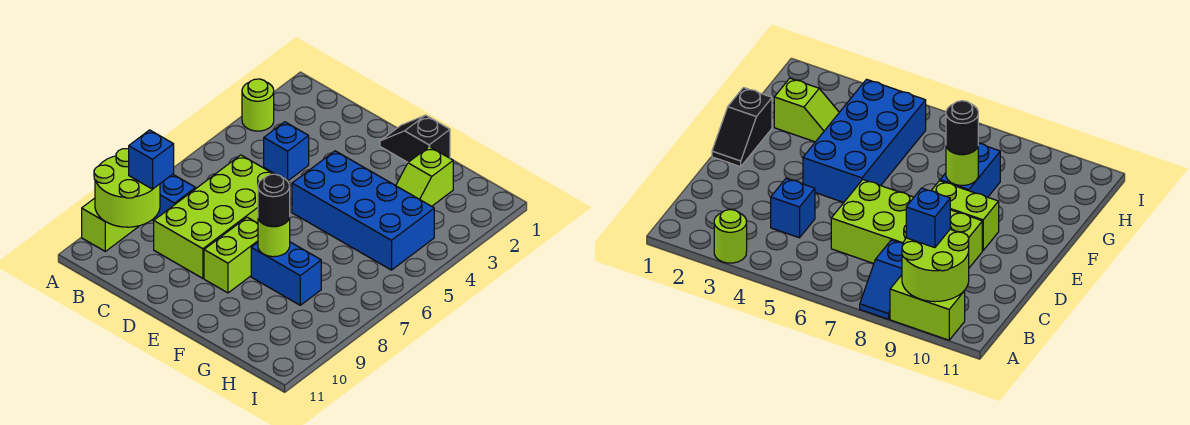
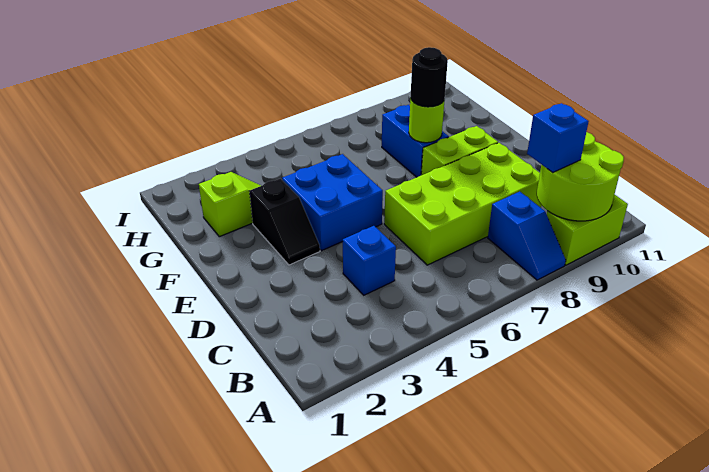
lime round brick A3 level 1 -> none
black slope E1:F1 level 1 top F -> black slope E3:F3 level 1 top F
blue brick E4:H5 level 1 -> blue brick E4:F5 level 1

